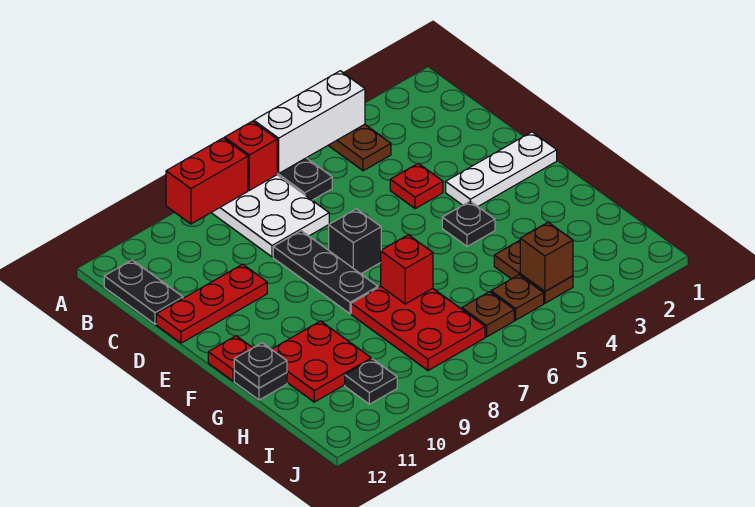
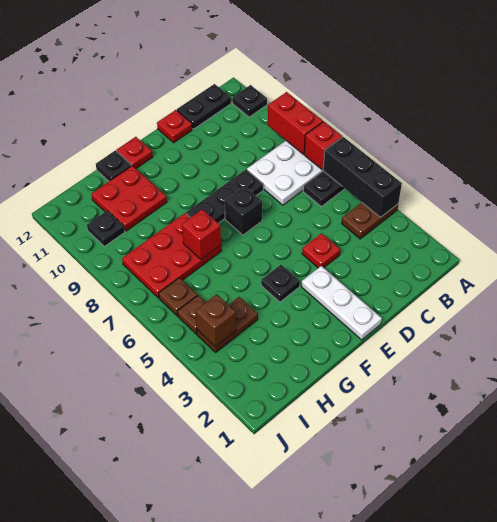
white brick A4:A6 level 2 -> black brick A4:A6 level 2
red plate D10:D12 level 1 -> red plate D12 level 1
black plate G12 level 2 -> black plate A11 level 1

